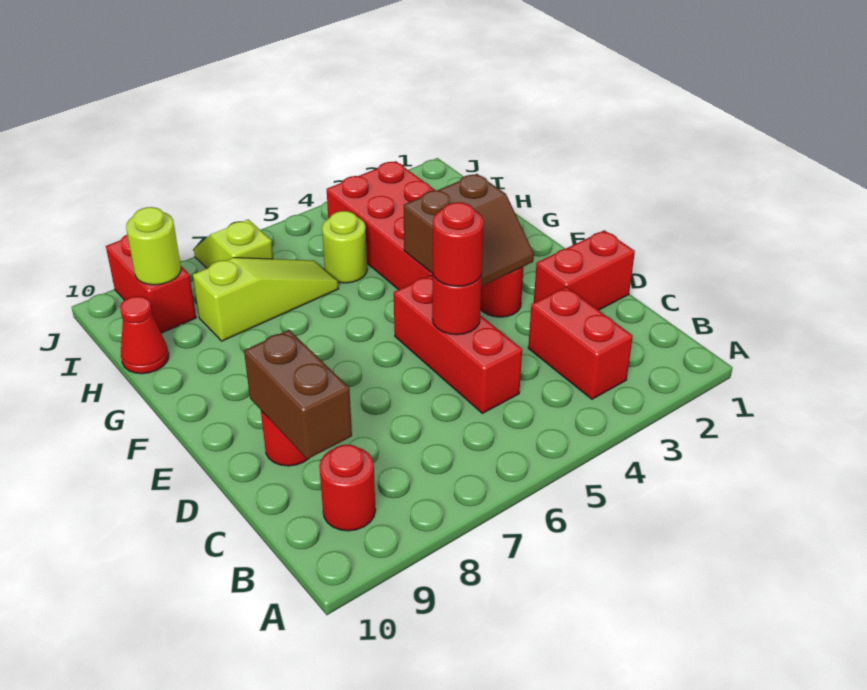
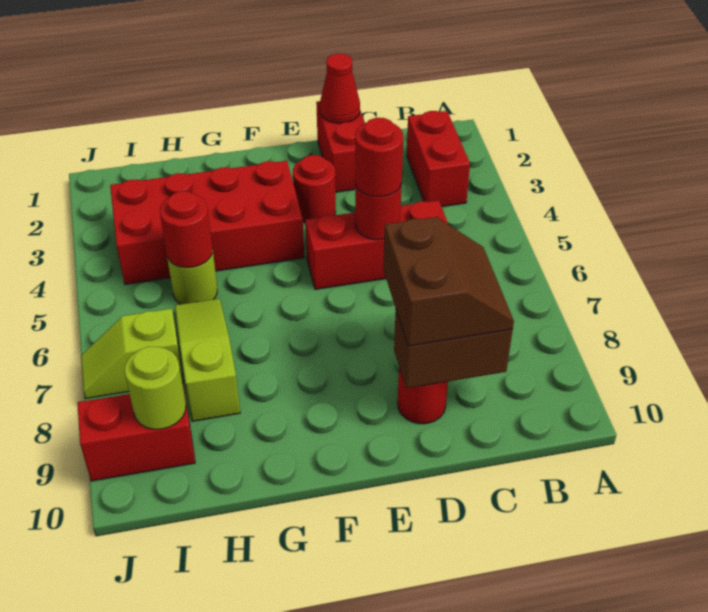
red brick B3:C3 level 1 -> red brick B2:B3 level 1
red round brick B9 level 1 -> red round brick H5 level 2
brown slope E3:F4 level 2 top F -> brown slope C8:D9 level 3 top D
red cone H10 level 1 -> red cone D1 level 2

